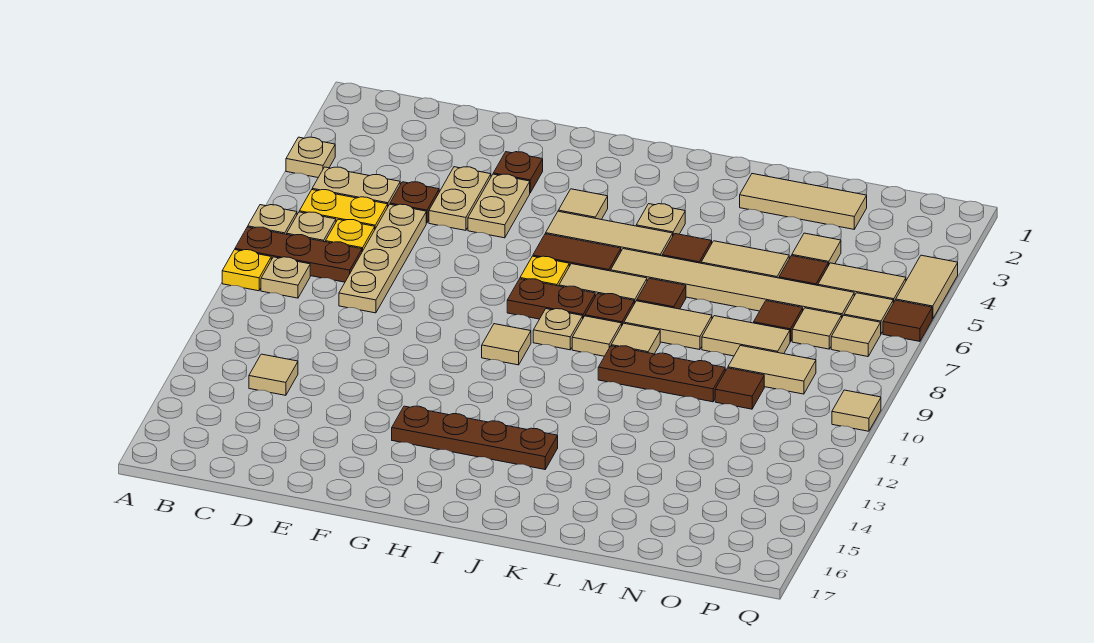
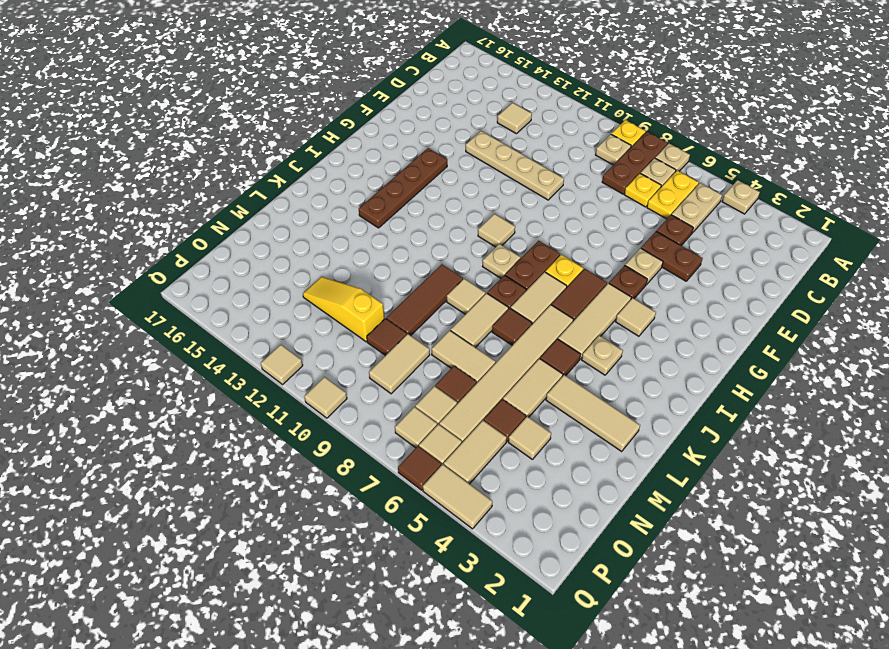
tan plate D6:D9 level 1 -> tan plate E10:E13 level 1
tan plate E4:E5 level 1 -> brown plate E4:E5 level 1
brown plate F3 level 1 -> brown plate G5 level 1
tan plate F4:F5 level 1 -> tan plate F5 level 1
tan tile J9 level 1 -> tan tile Q12 level 1
brown plate K10:M10 level 1 -> brown tile K10:M10 level 1
tan tile L2:N2 level 1 -> tan tile L2:L4 level 1
tan tile M8:N8 level 1 -> tan tile M7:M8 level 1
none -> yellow slope N11:N13 level 1 top 11

